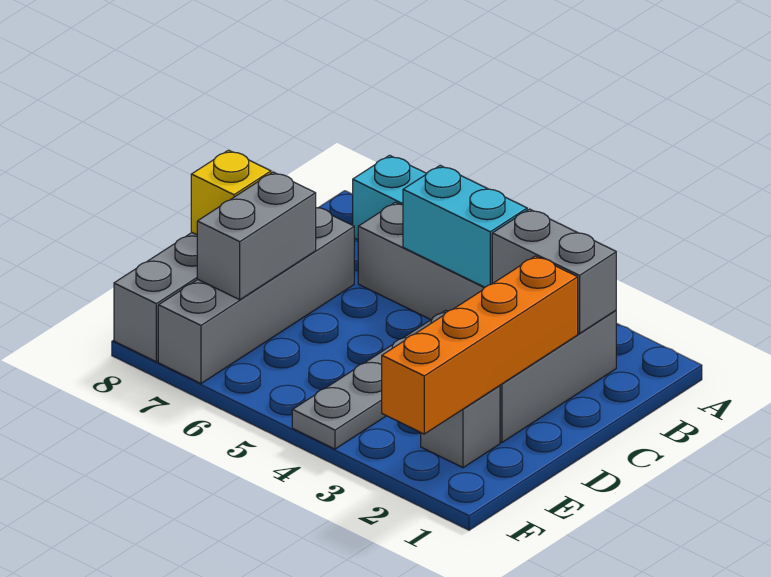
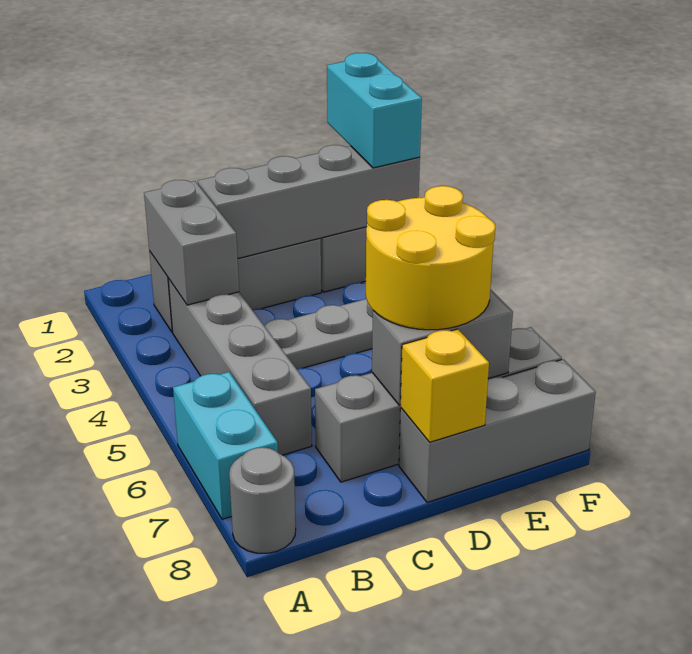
none -> grey round brick A8 level 1
cyan brick B4:B5 level 2 -> cyan brick F1:F2 level 3
orange brick C2:F2 level 2 -> grey brick C2:F2 level 2
none -> yellow round brick D6:E7 level 3

